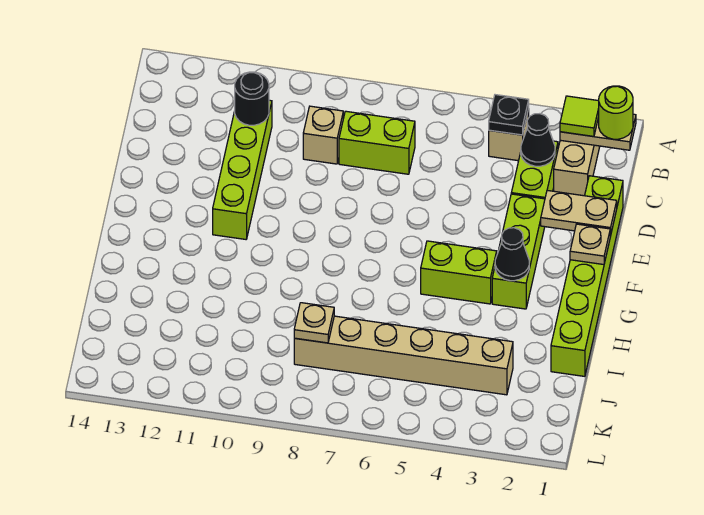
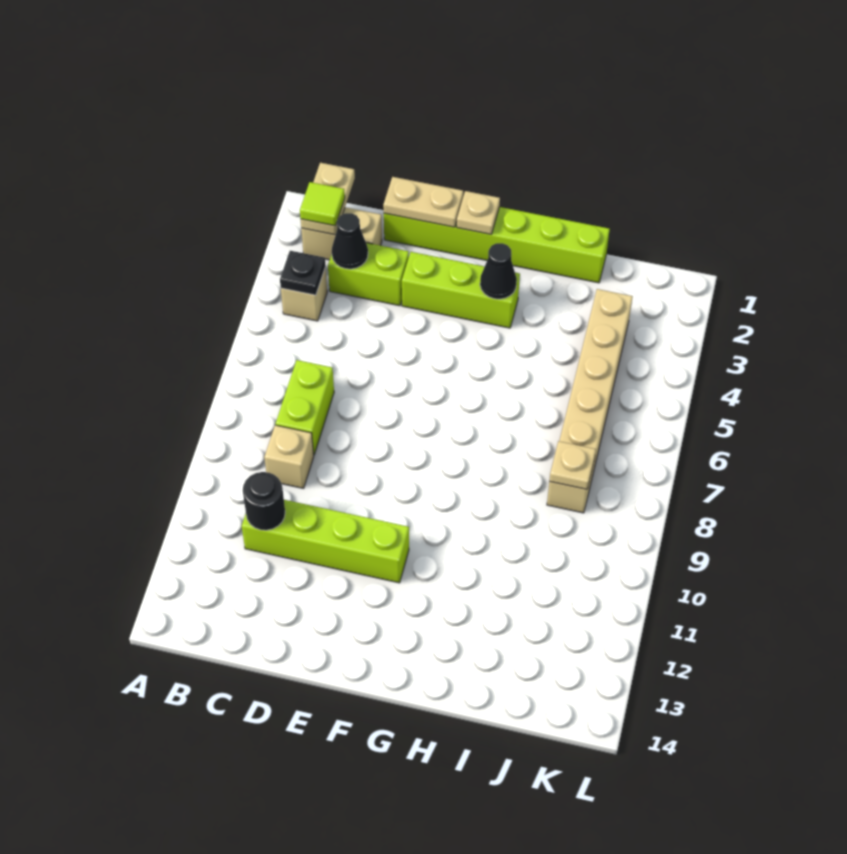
lime round brick B1 level 3 -> none
tan plate E1:E2 level 2 -> tan plate D1:E1 level 2
lime brick G4:G5 level 1 -> none

